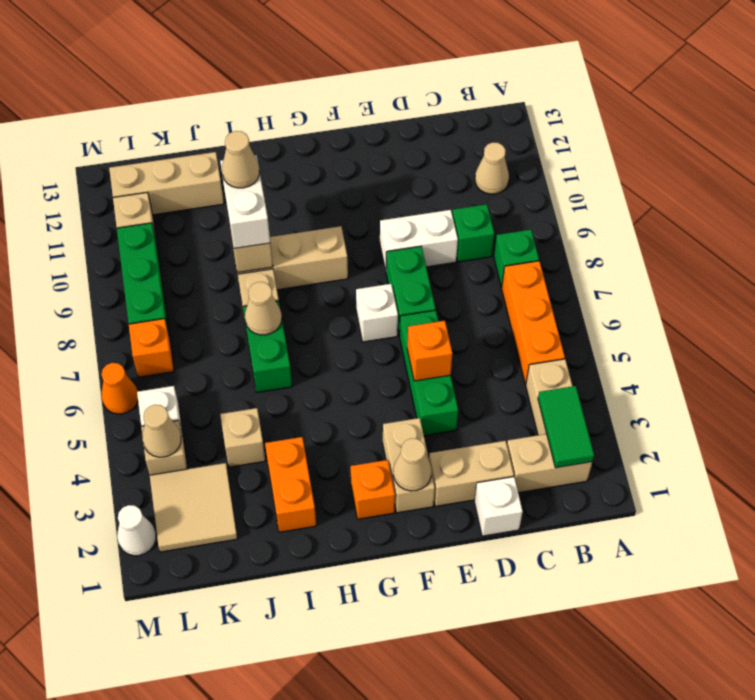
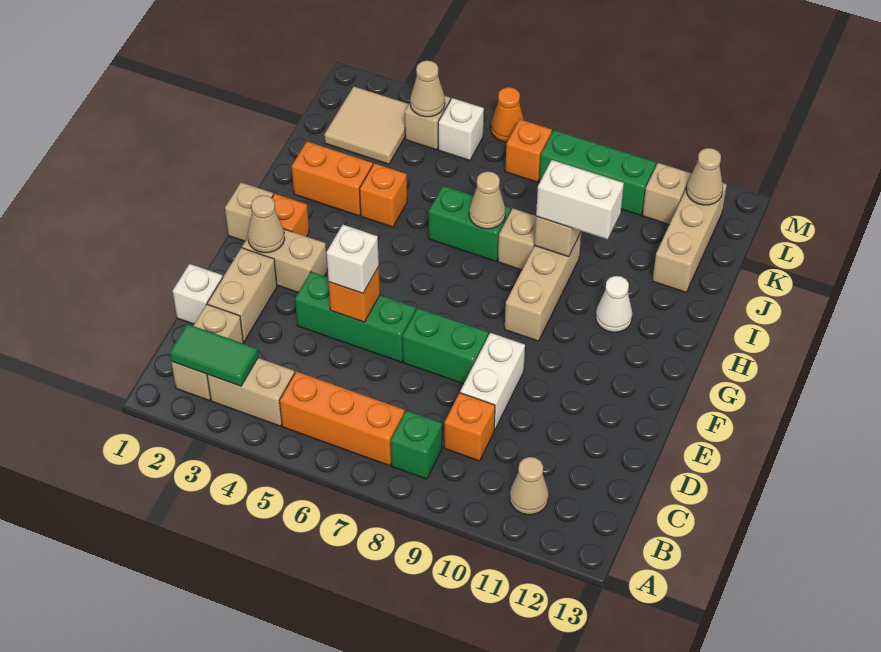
green brick C9 level 1 -> orange brick C9 level 1
white brick F7 level 1 -> white brick E5 level 3
none -> orange brick I4 level 1
tan cone I10 level 4 -> tan cone L12 level 2
tan brick J4 level 1 -> tan brick G1 level 1
white cone M2 level 1 -> white cone H11 level 1

